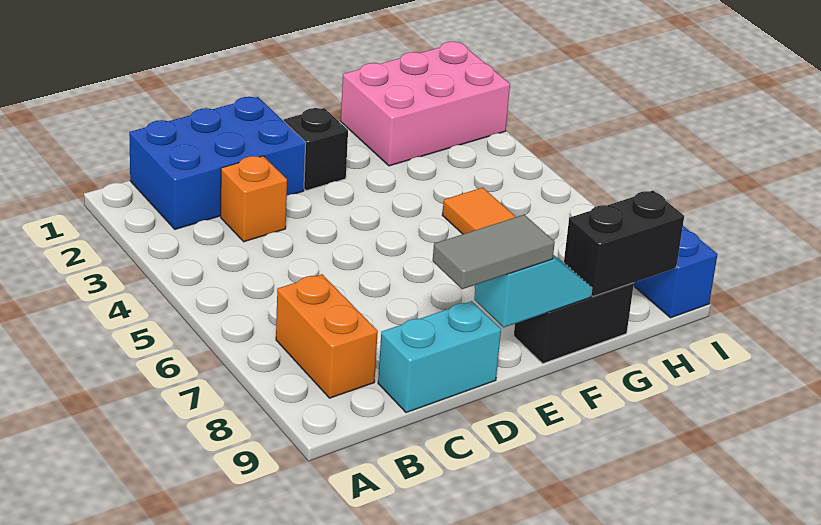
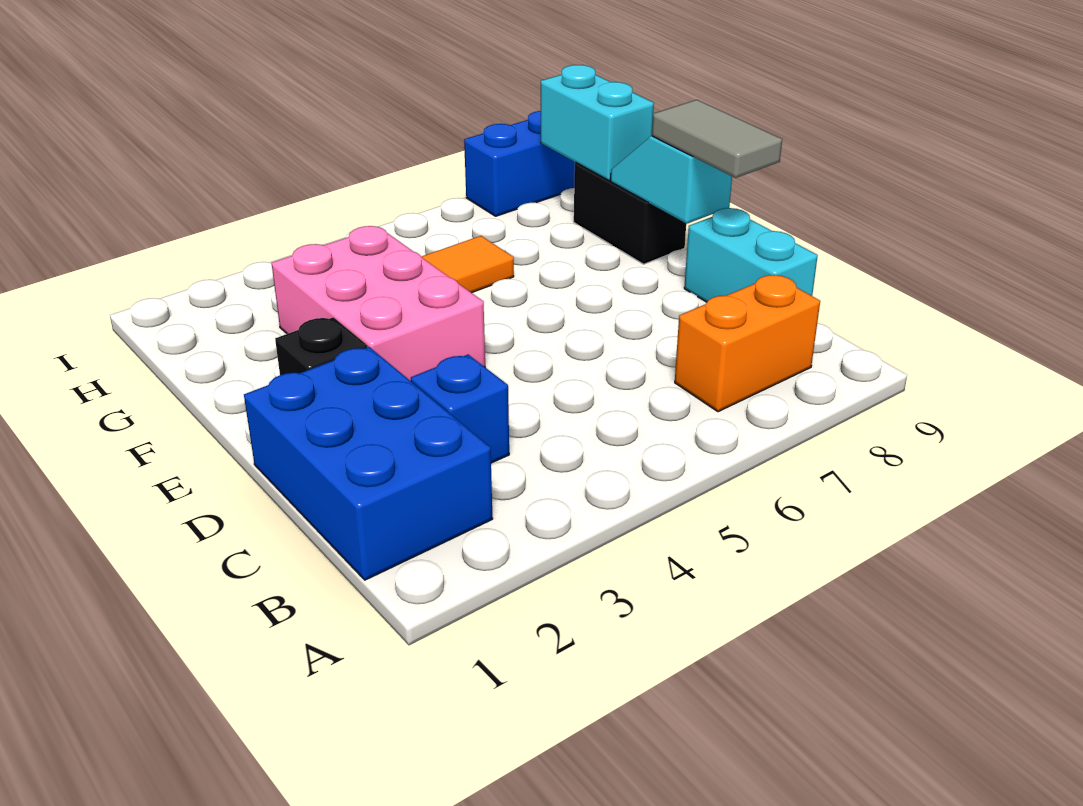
orange brick C3 level 1 -> blue brick C3 level 1
pink brick G1:I2 level 1 -> pink brick E3:G4 level 1
black brick G9:H9 level 2 -> cyan brick G9:H9 level 2

